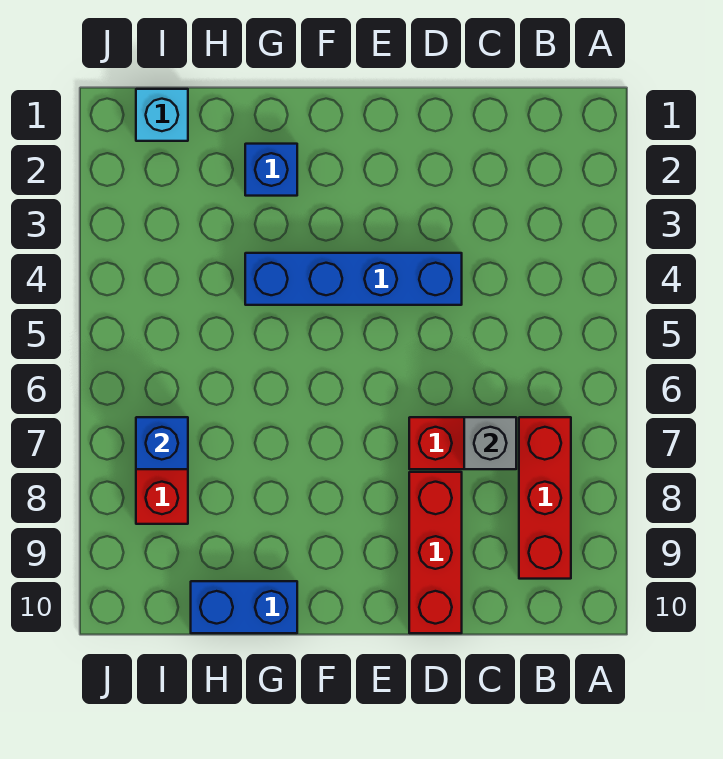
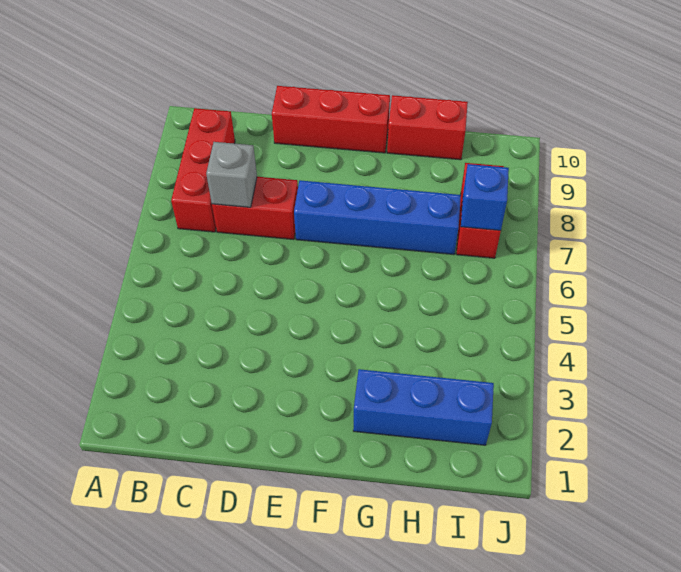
blue brick D4:G4 level 1 -> blue brick E7:H7 level 1
red brick D8:D10 level 1 -> red brick D10:F10 level 1
blue brick G2 level 1 -> blue brick G2:I2 level 1
blue brick G10:H10 level 1 -> red brick G10:H10 level 1
cyan brick I1 level 1 -> none

